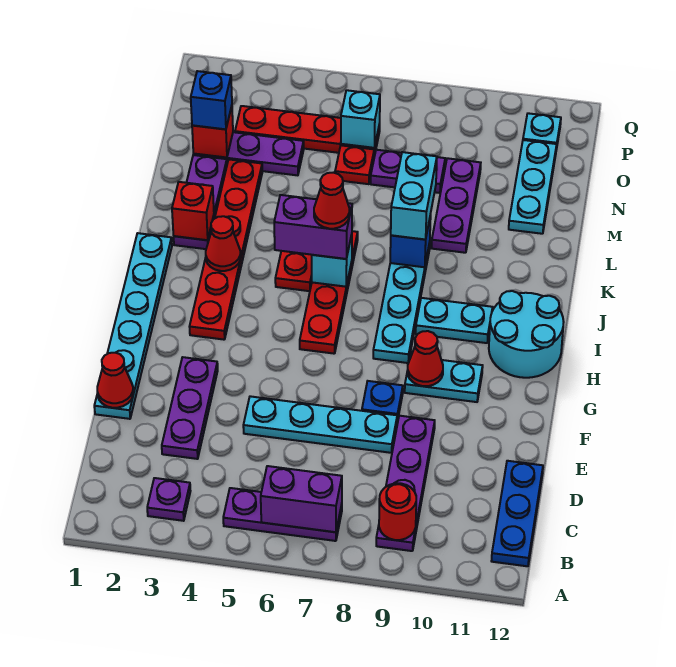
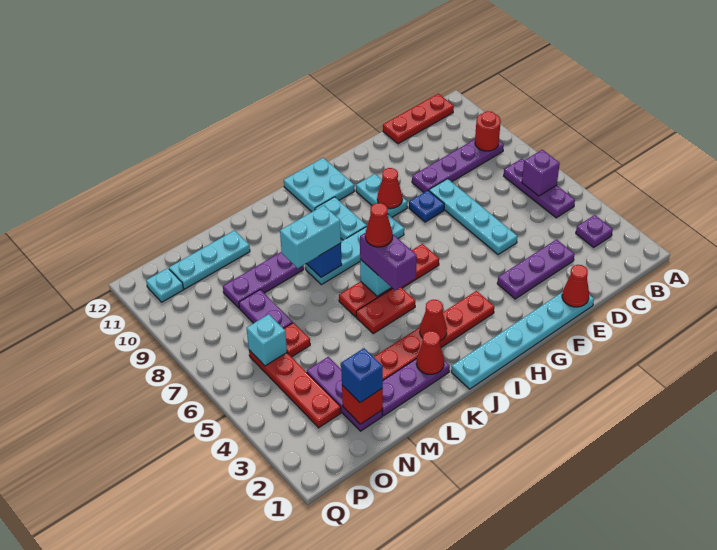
purple brick B6:B7 level 2 -> purple brick B6 level 2
blue plate B12:D12 level 1 -> red plate B12:D12 level 1
cyan round brick H11:I12 level 1 -> cyan plate H11:I12 level 1
red brick K2 level 2 -> red cone K2 level 2

